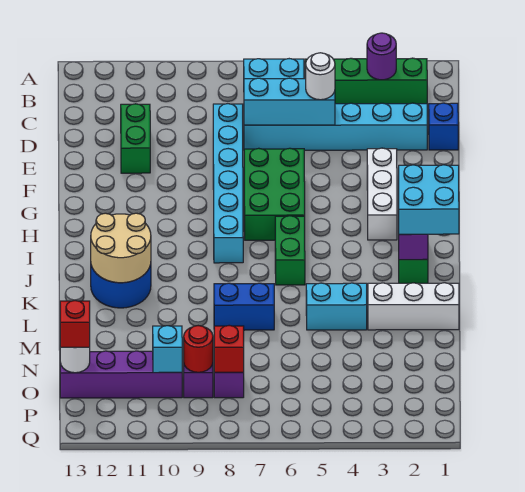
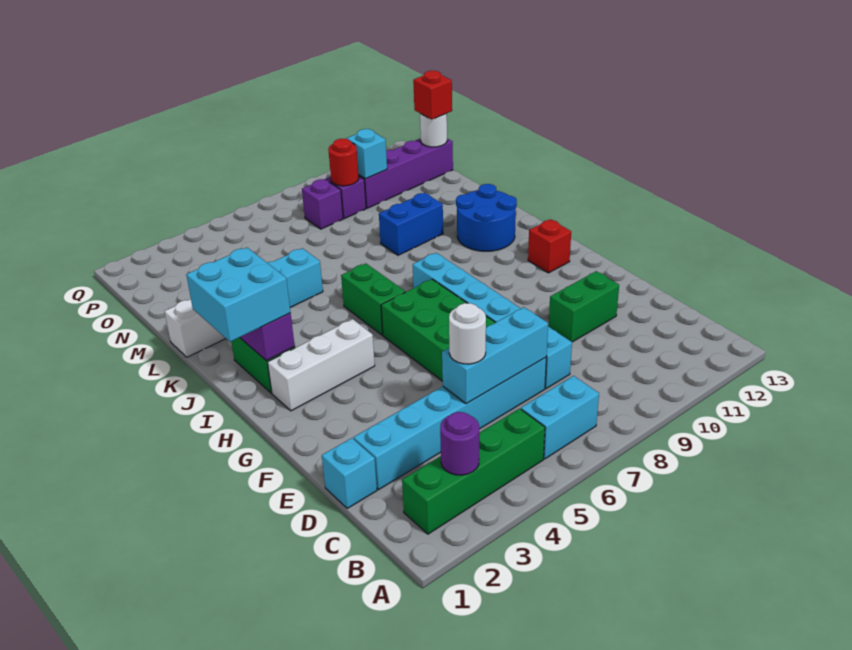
blue brick D1 level 1 -> cyan brick D1 level 1
green brick D11:E11 level 1 -> green brick E10:E11 level 1
white brick F3:H3 level 1 -> white brick H2:H4 level 1
tan round brick J11:K12 level 2 -> none
blue brick L7:L8 level 1 -> blue brick L9:L10 level 1
red brick O8 level 2 -> red brick H12 level 1

